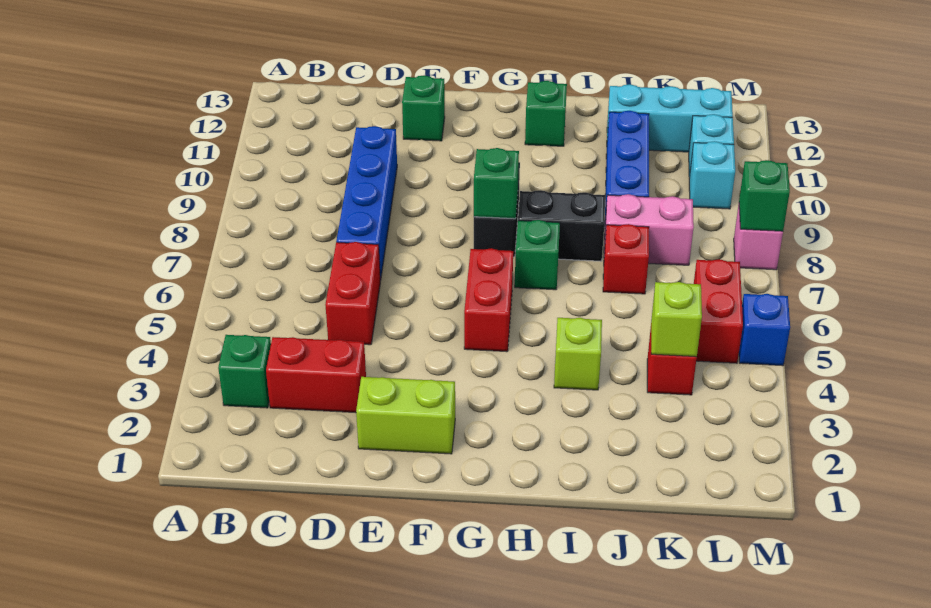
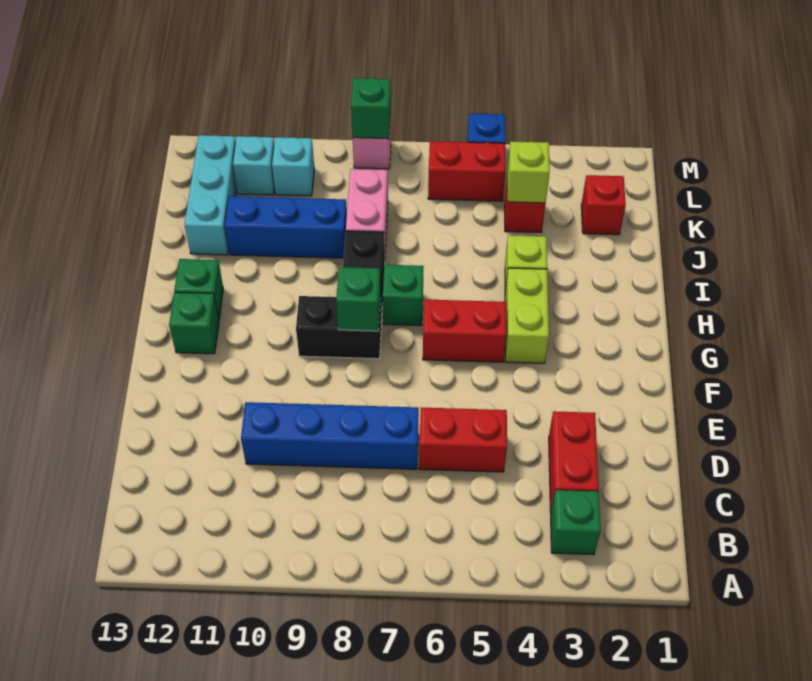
lime brick E2:F2 level 1 -> lime brick G4:H4 level 1
green brick E12 level 1 -> green brick G12 level 1
red brick J7 level 1 -> red brick K2 level 1

